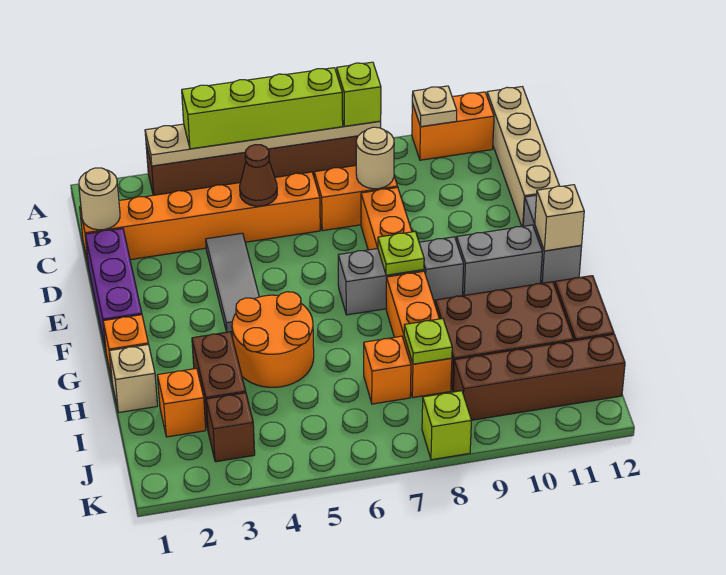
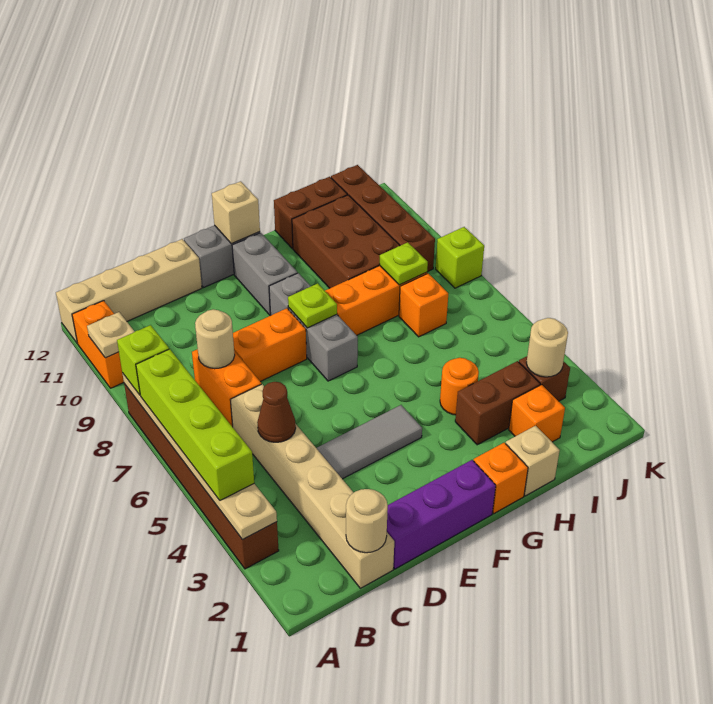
orange brick C1:C6 level 1 -> tan brick C1:C6 level 1
orange round brick G4:H5 level 1 -> orange round brick H4 level 1
none -> tan round brick J3 level 2

